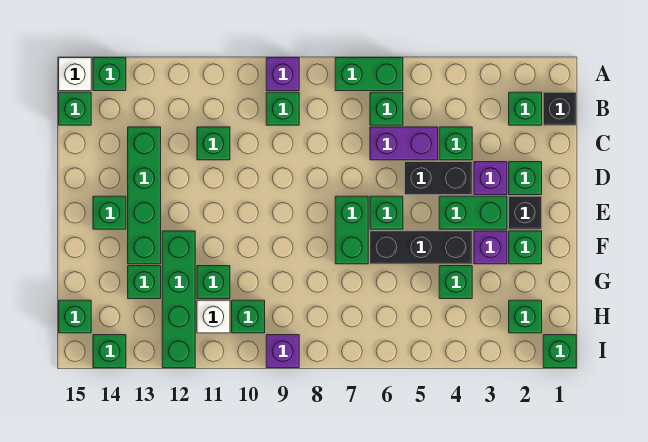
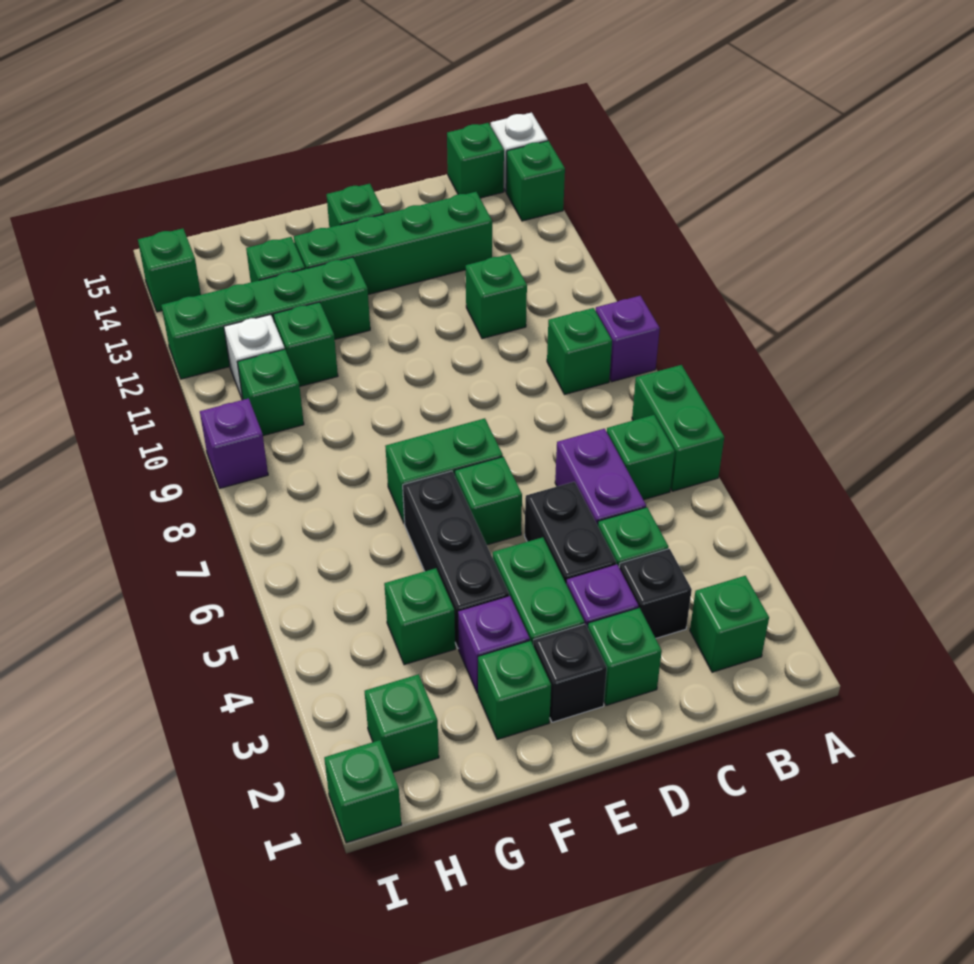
black brick B1 level 1 -> black brick C3 level 1
green brick H15 level 1 -> none

